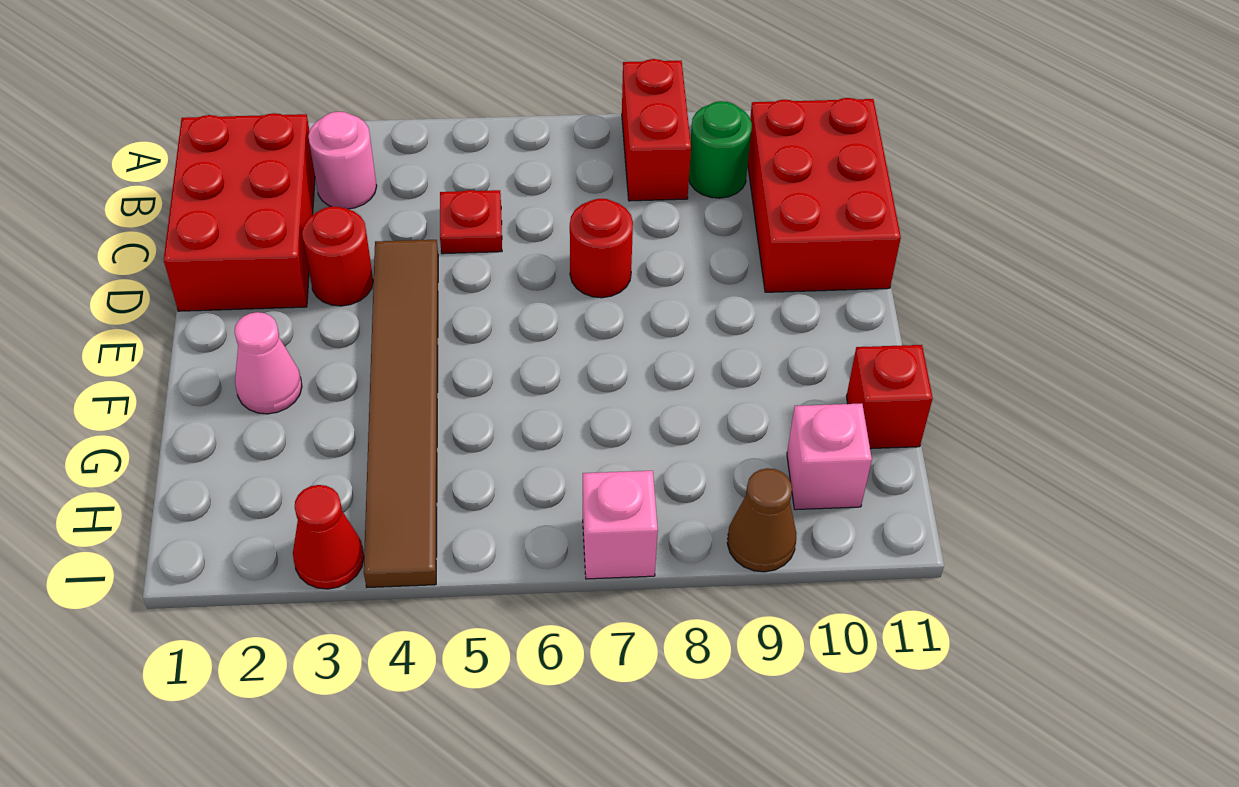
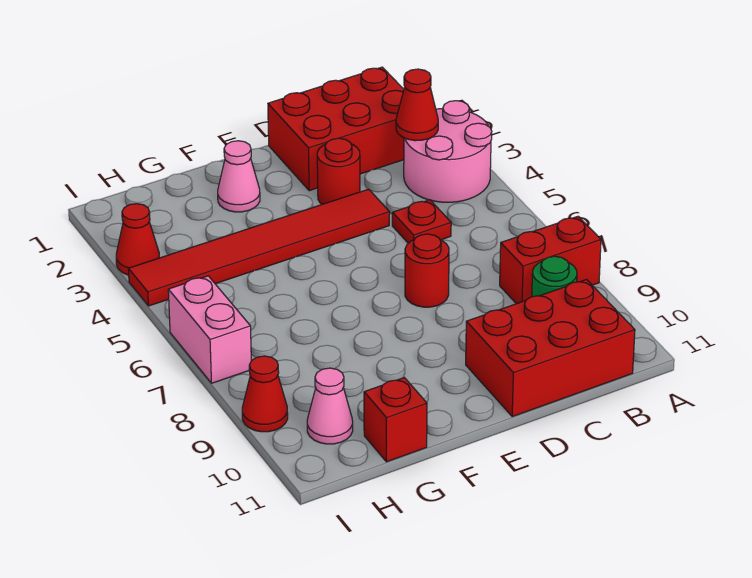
pink round brick B3 level 1 -> pink round brick A3:B4 level 1
none -> red cone B3 level 2
brown tile D4:I4 level 1 -> red tile D4:I4 level 1
pink brick H10 level 1 -> pink cone H10 level 1
pink brick I7 level 1 -> pink brick I6:I7 level 1
brown cone I9 level 1 -> red cone I9 level 1

